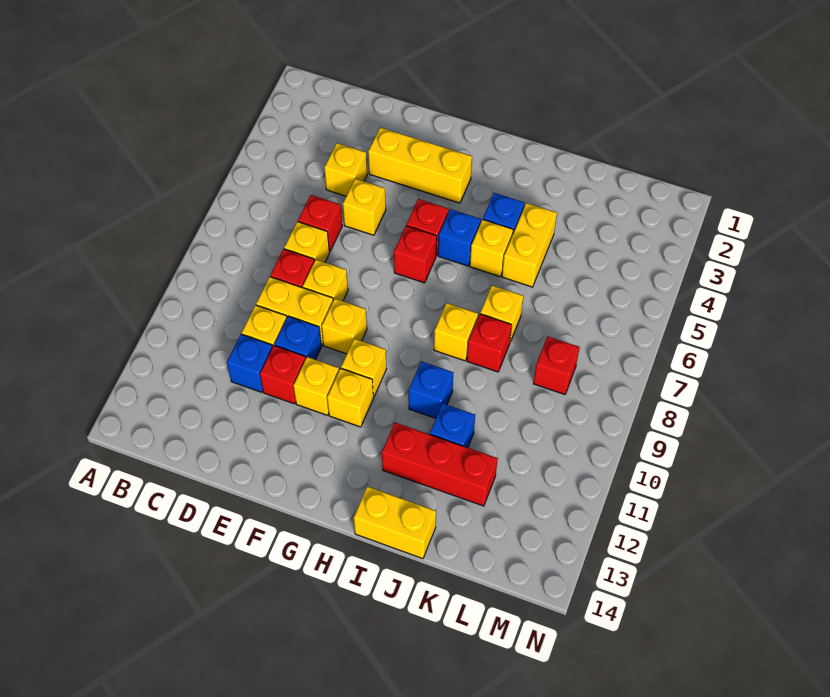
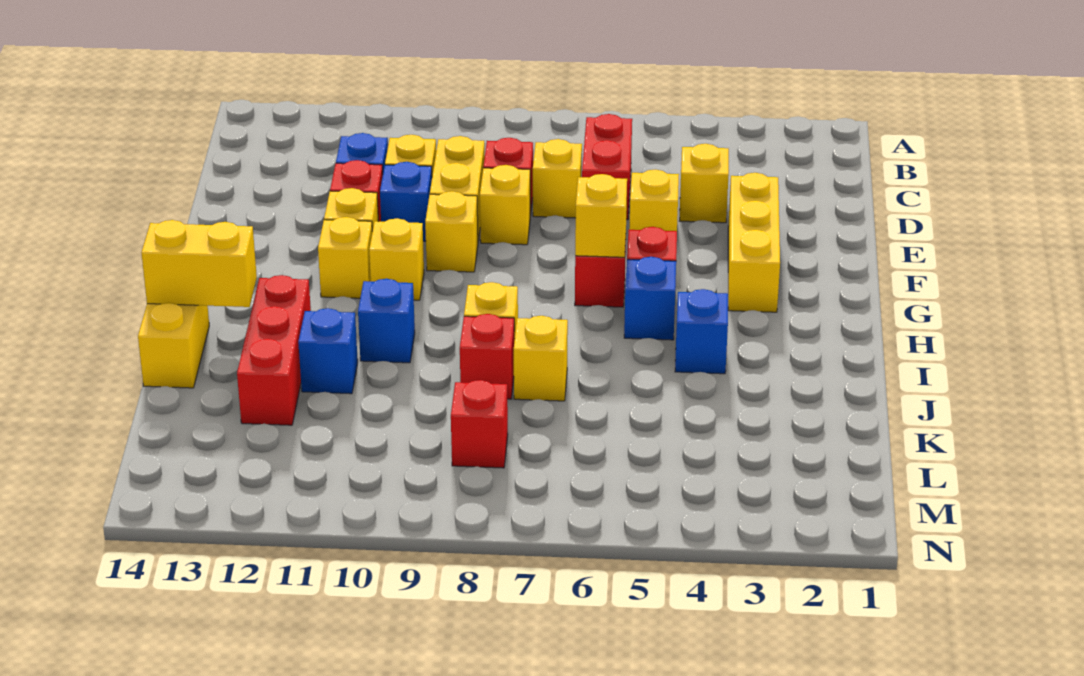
red brick D6 level 1 -> red brick C6:D6 level 1
yellow brick I5 level 1 -> yellow brick G6 level 2
yellow brick J4:J5 level 1 -> yellow brick I13:I14 level 2

